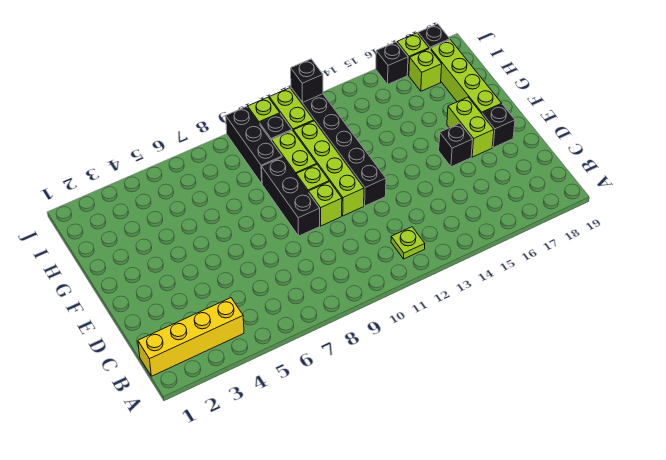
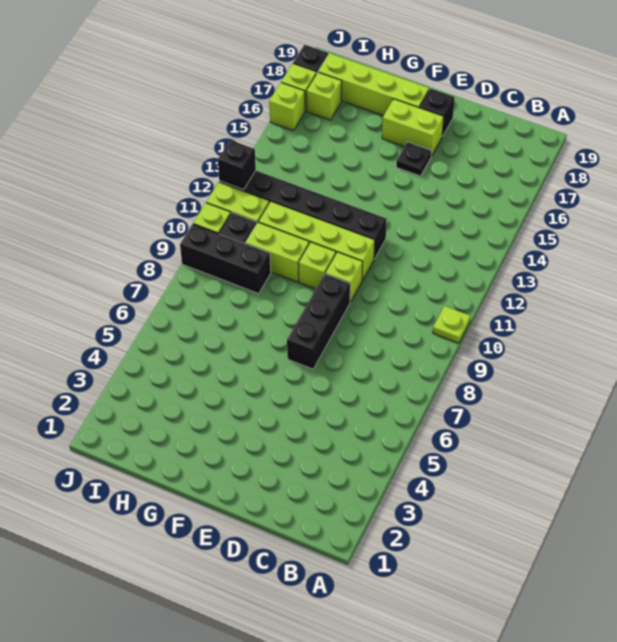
yellow brick B1:B4 level 1 -> none
lime plate B12 level 1 -> lime plate A10 level 1
black brick E9:G9 level 1 -> black brick E7:E9 level 1
black brick E16 level 1 -> black plate E16 level 1
black brick J16 level 1 -> lime brick J16 level 1

